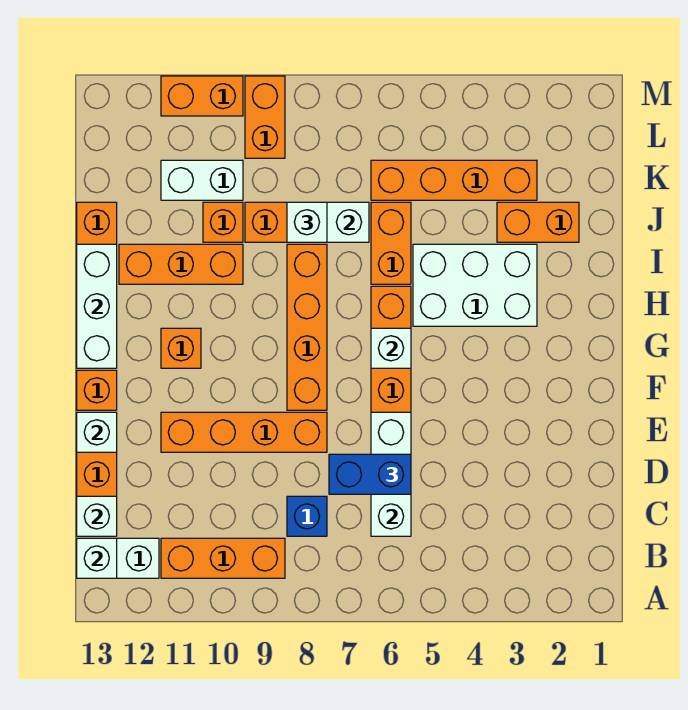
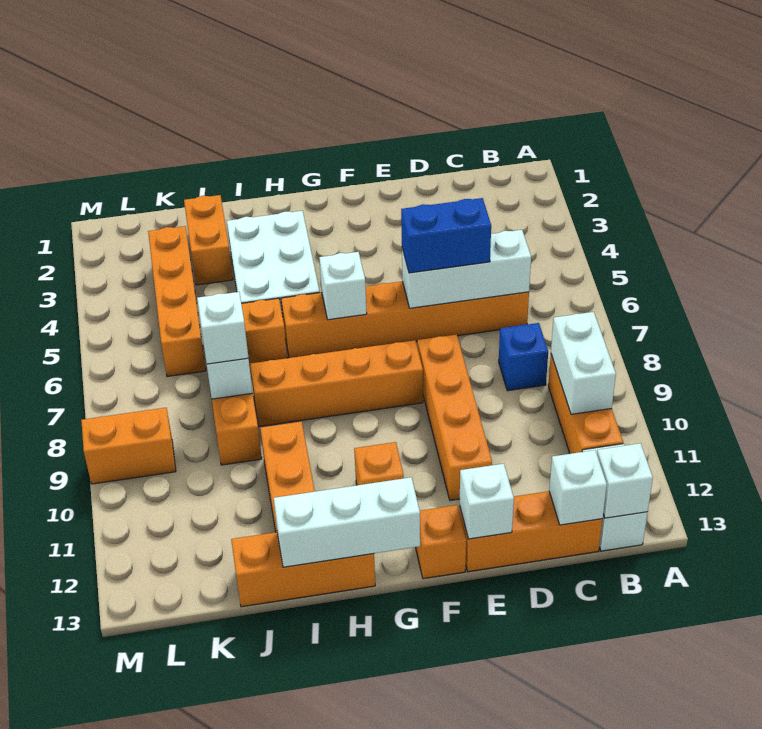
blue brick D6:D7 level 3 -> blue brick D6:E6 level 3
orange brick J10 level 1 -> none
white brick K10:K11 level 1 -> white brick B9:B10 level 2
orange brick M10:M11 level 1 -> none

